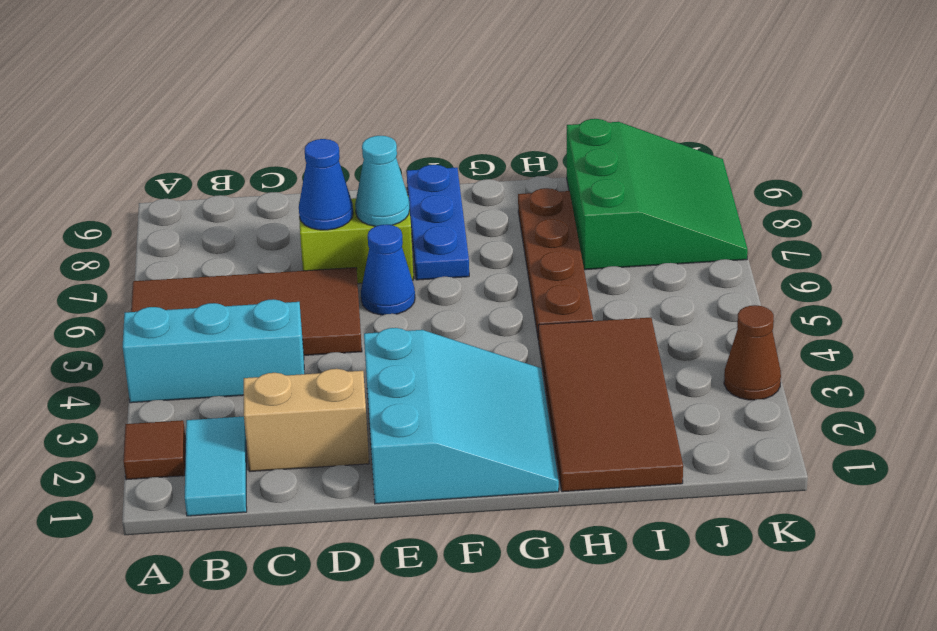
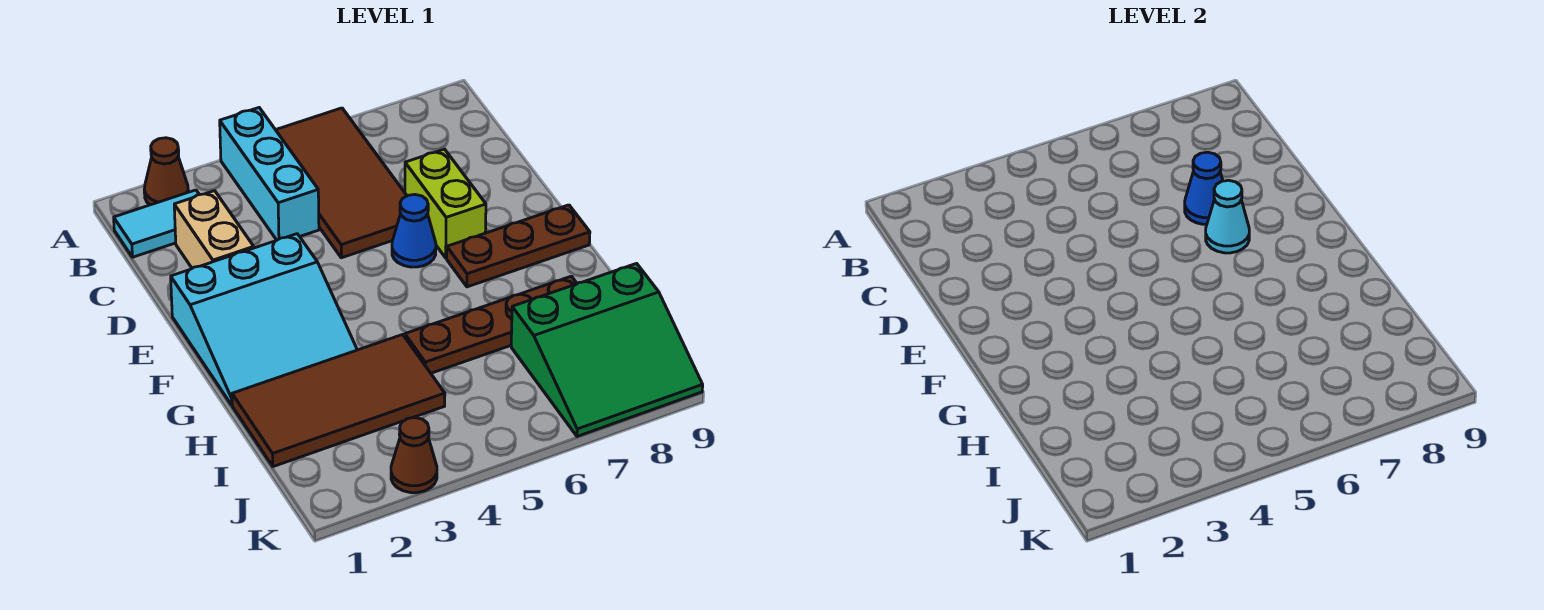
brown tile A2 level 1 -> brown cone A2 level 1
blue plate F7:F9 level 1 -> brown plate F7:F9 level 1

